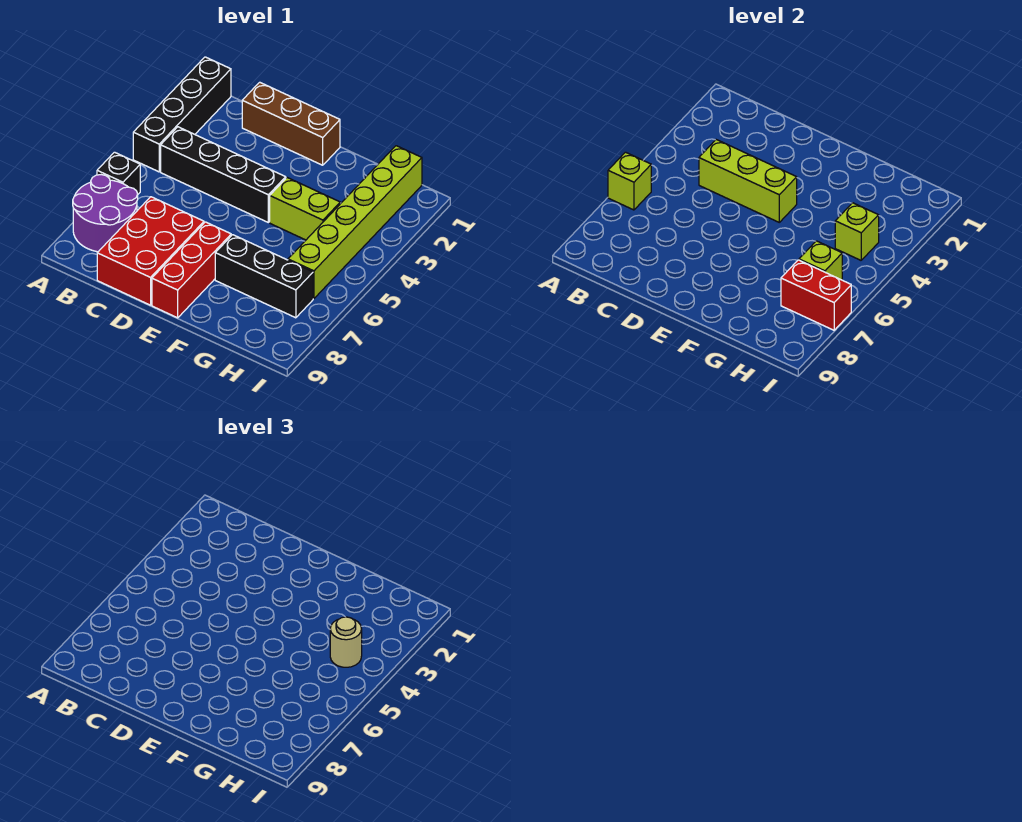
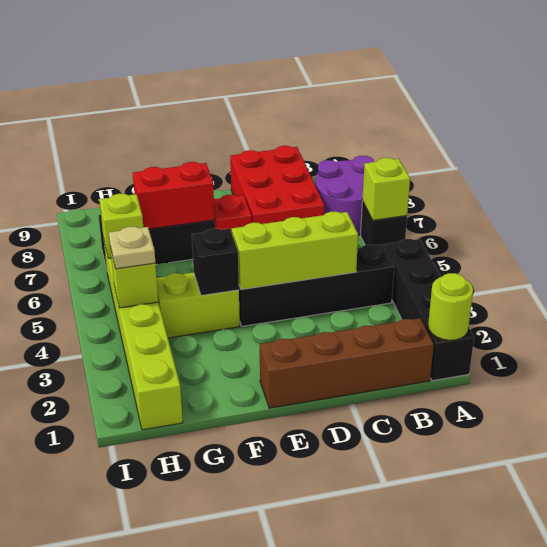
none -> lime round brick A1 level 2
brown brick C1:E1 level 1 -> brown brick B1:E1 level 1
red brick E7:E9 level 1 -> red brick E7 level 1
none -> black brick F4 level 2
tan round brick H4 level 3 -> tan plate H4 level 3
red brick H7:I7 level 2 -> red brick F7:G7 level 2

